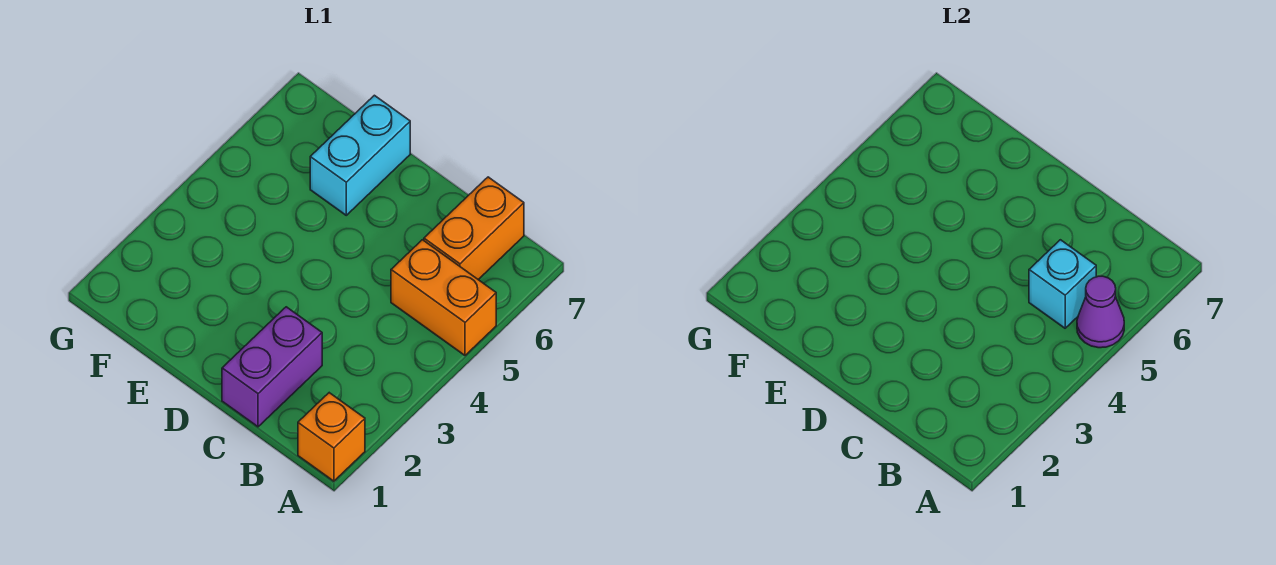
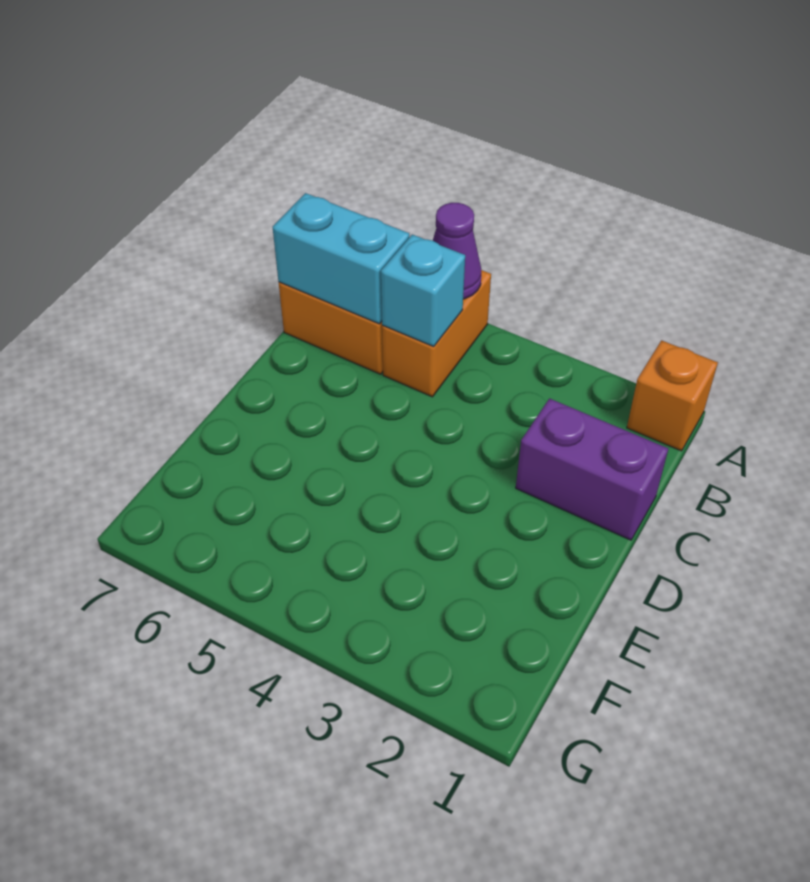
cyan brick E6:E7 level 1 -> cyan brick B6:B7 level 2

